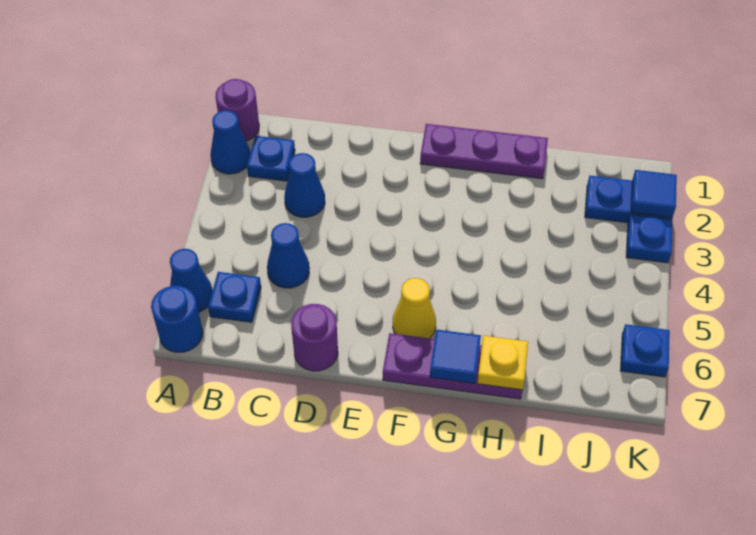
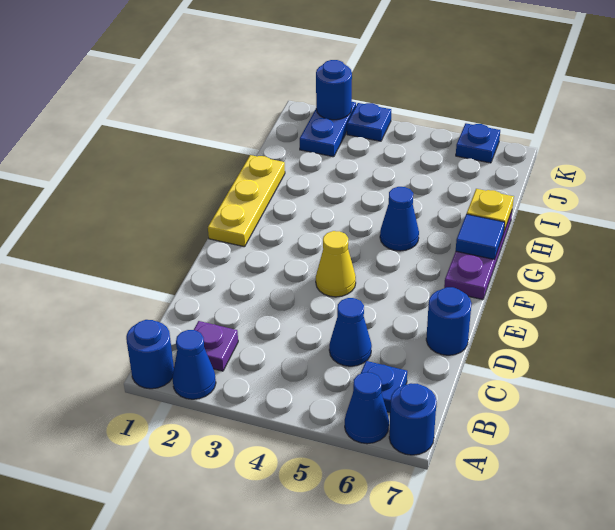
purple round brick A1 level 1 -> blue round brick A1 level 1
blue plate B2 level 1 -> purple plate B2 level 1
blue cone C3 level 1 -> blue cone G5 level 1
purple round brick D7 level 1 -> blue round brick D7 level 1
purple plate F1:H1 level 1 -> yellow plate F1:H1 level 1
yellow cone F6 level 1 -> yellow cone E4 level 1
blue tile K2 level 2 -> blue round brick K2 level 2

